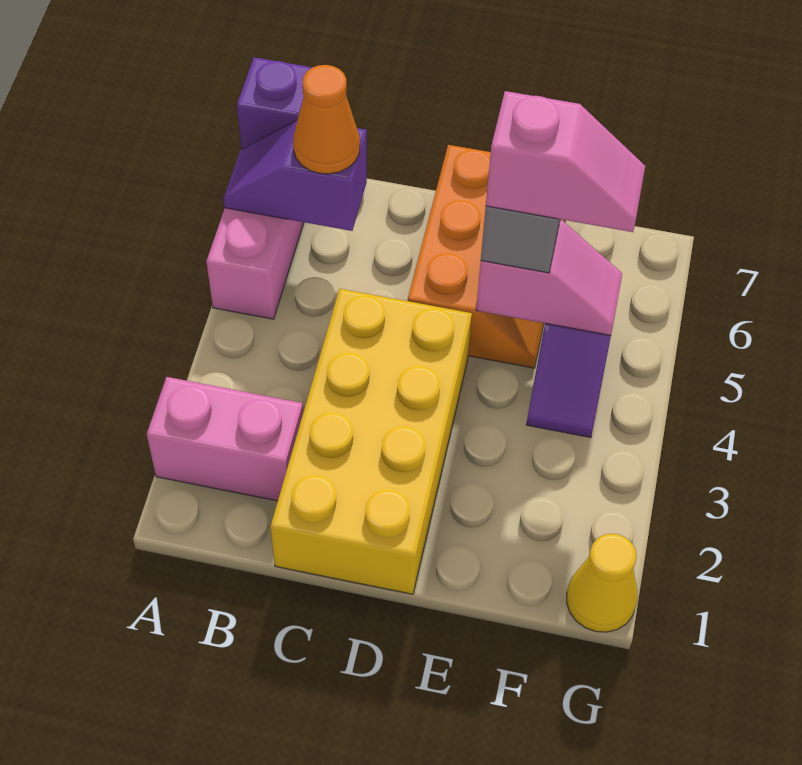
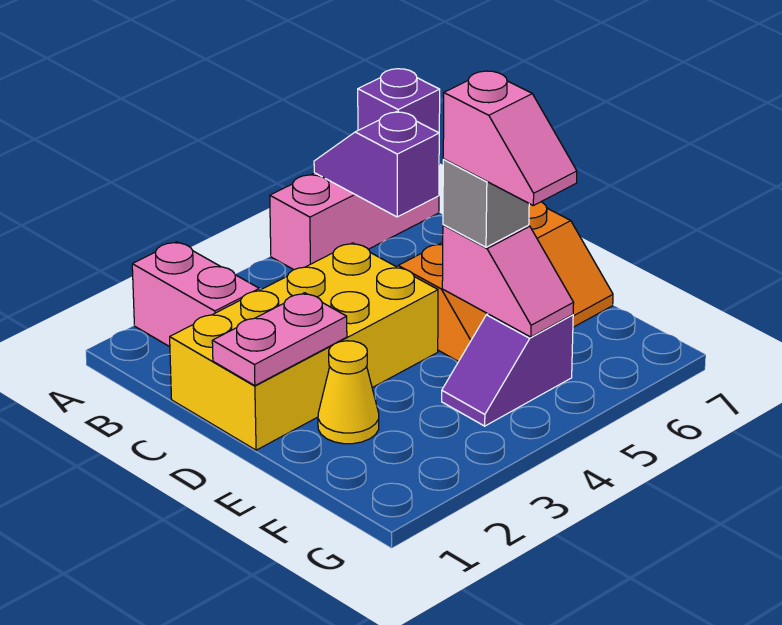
orange cone B6 level 3 -> none
none -> pink plate D1:D2 level 2
yellow cone G1 level 1 -> yellow cone E2 level 1

